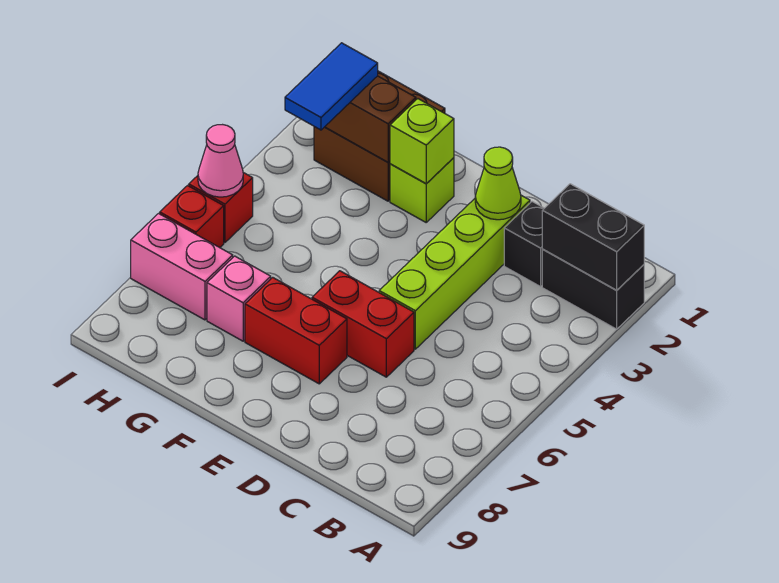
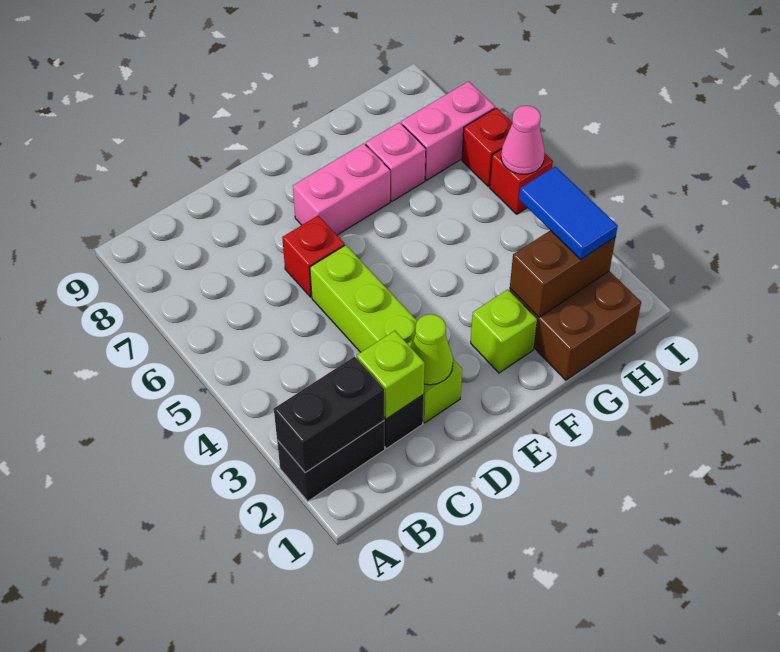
red brick D6:E6 level 1 -> red brick D6 level 1
red brick E7:F7 level 1 -> pink brick E7:F7 level 1
lime brick F2 level 2 -> lime brick C2 level 2

